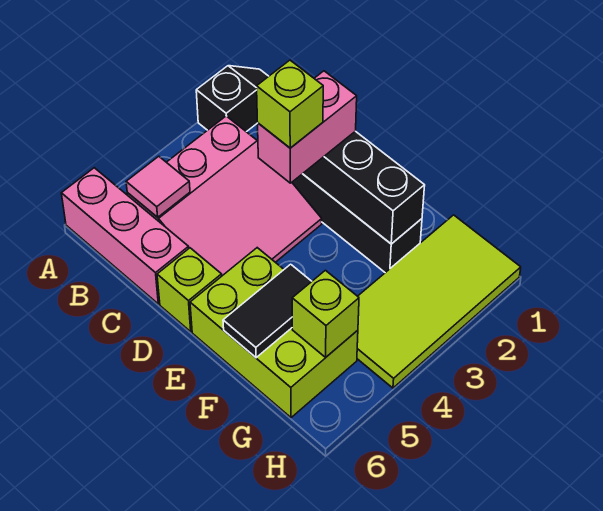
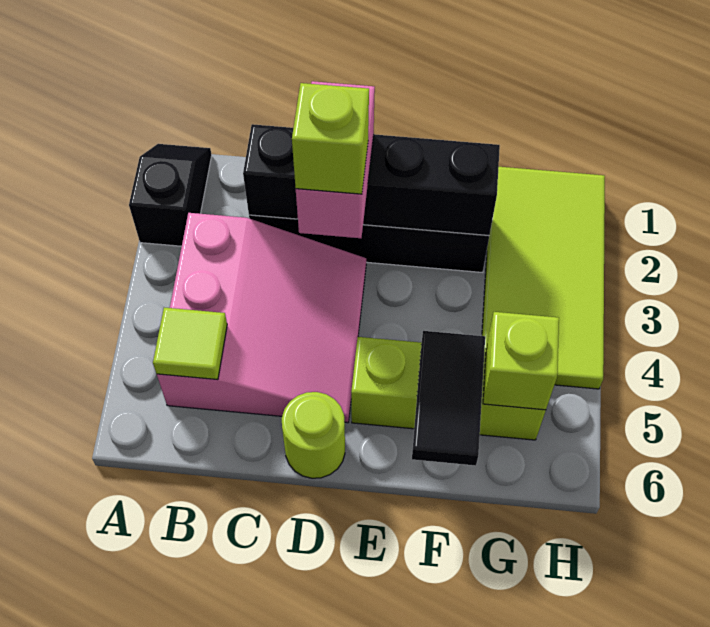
pink brick A6:C6 level 1 -> none
pink tile B5 level 2 -> lime tile B5 level 2
lime brick D6 level 1 -> lime round brick D6 level 1
lime brick E5:G6 level 1 -> lime brick E5:G5 level 1

